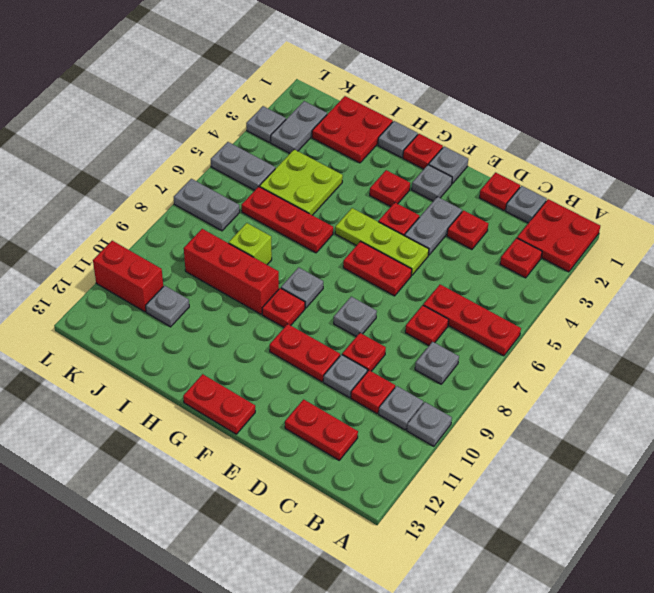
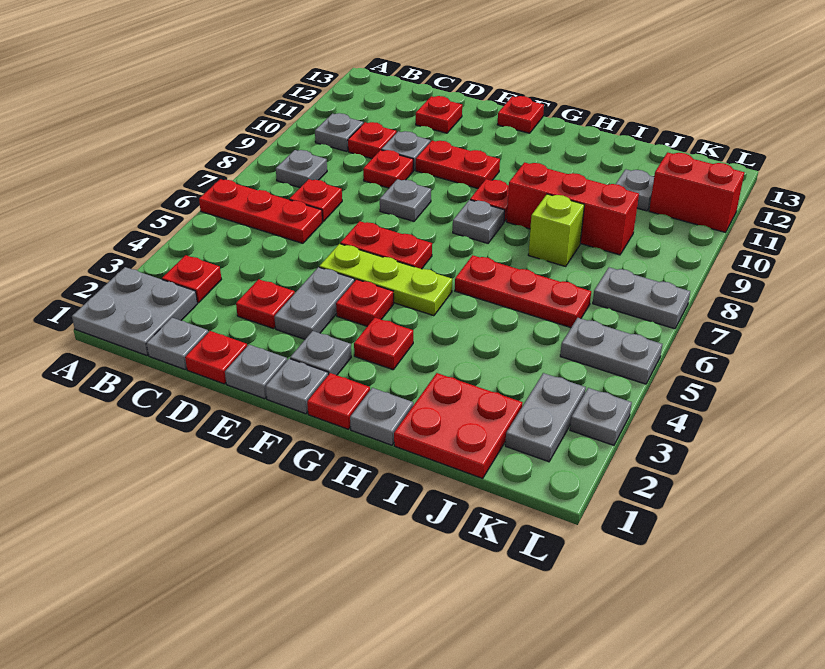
red plate A1:B2 level 1 -> grey plate A1:B2 level 1
grey plate A10 level 1 -> grey plate E1 level 1
red plate C12:D12 level 1 -> red plate D12 level 1
red plate F13:G13 level 1 -> red plate F13 level 1
lime plate I4:J5 level 1 -> none

